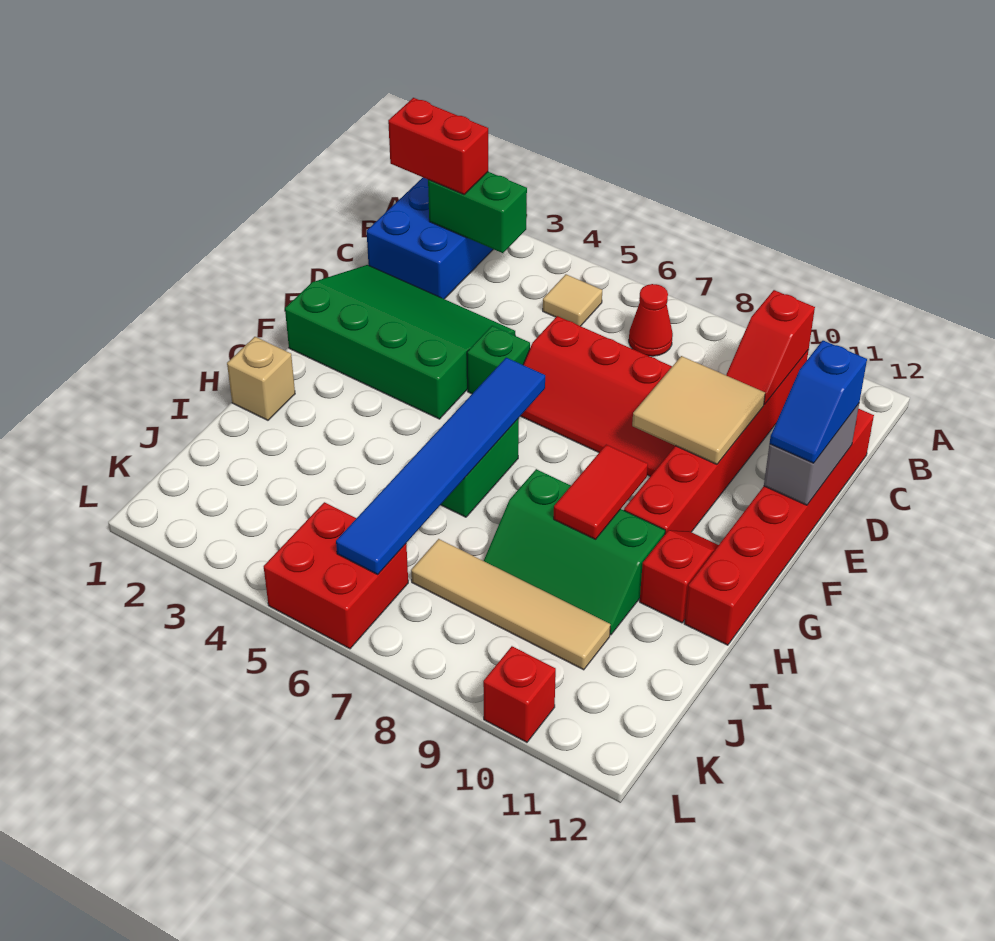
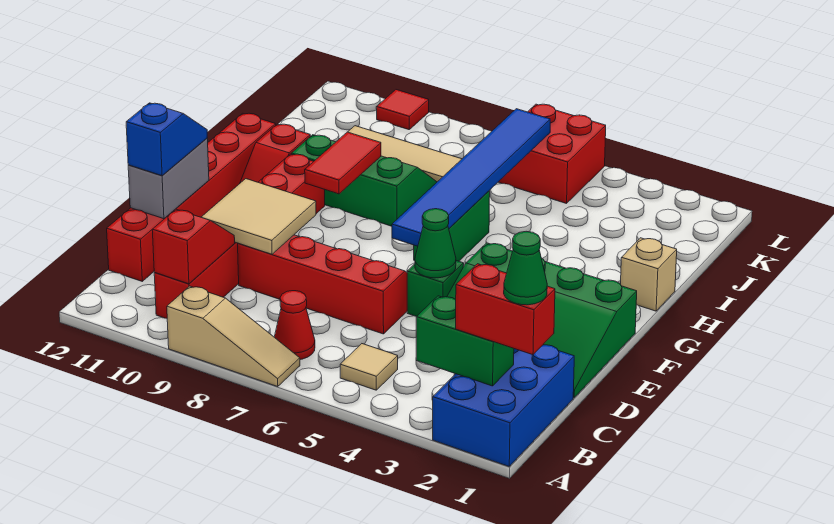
none -> tan slope A7:A9 level 1 top 9
none -> green cone B1 level 4
none -> green cone E5 level 2
red brick L10 level 1 -> red tile L10 level 1

